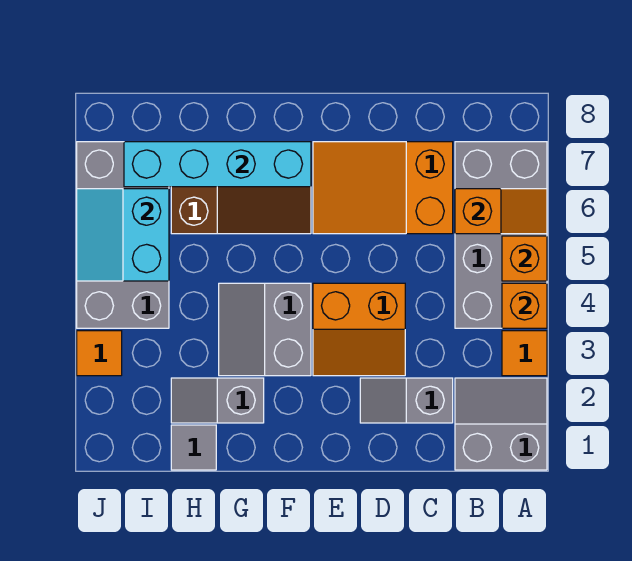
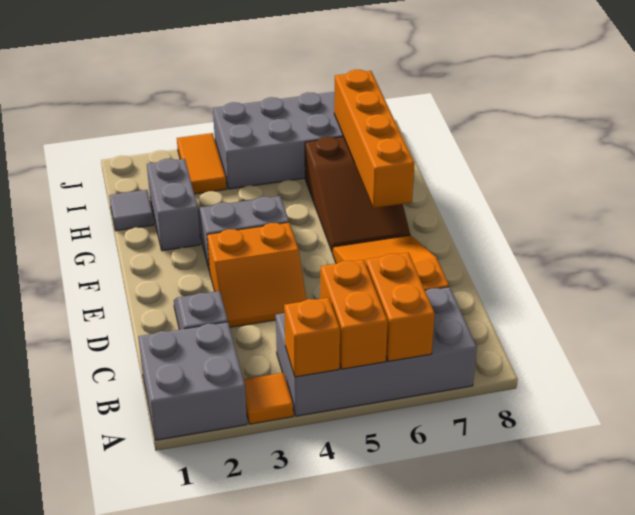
grey slope A1:B2 level 1 top 1 -> grey brick A1:B2 level 1
orange brick A5 level 2 -> orange brick A5:B5 level 2
orange slope A6:B6 level 2 top B -> orange brick A6:B6 level 2
orange slope D3:E4 level 1 top 4 -> orange slope D3:E4 level 1 top E
cyan brick F7:I7 level 2 -> orange brick F7:I7 level 2
grey slope G2:H2 level 1 top G -> grey brick G2:H2 level 1
cyan slope I5:J6 level 2 top I -> none
orange tile J3 level 1 -> orange tile I3:J3 level 1

